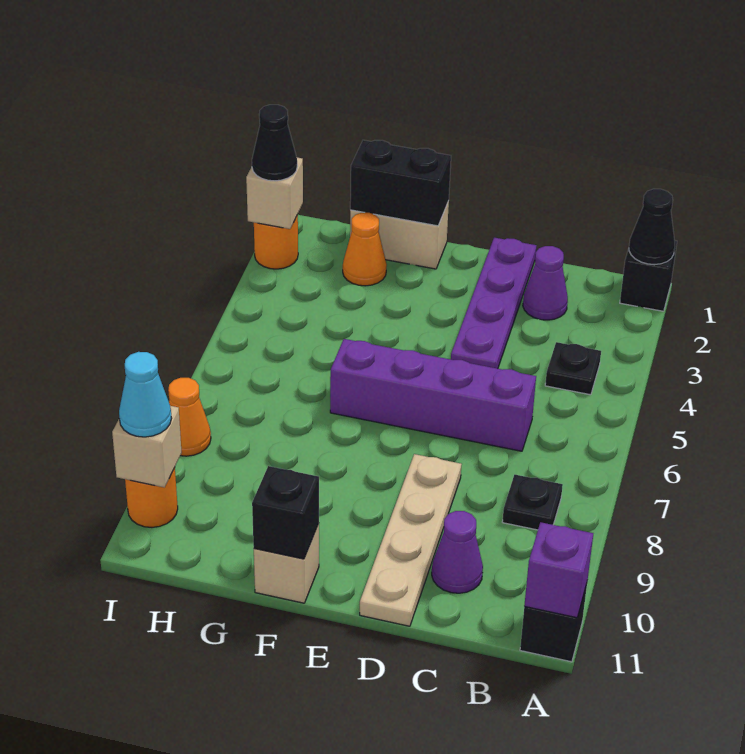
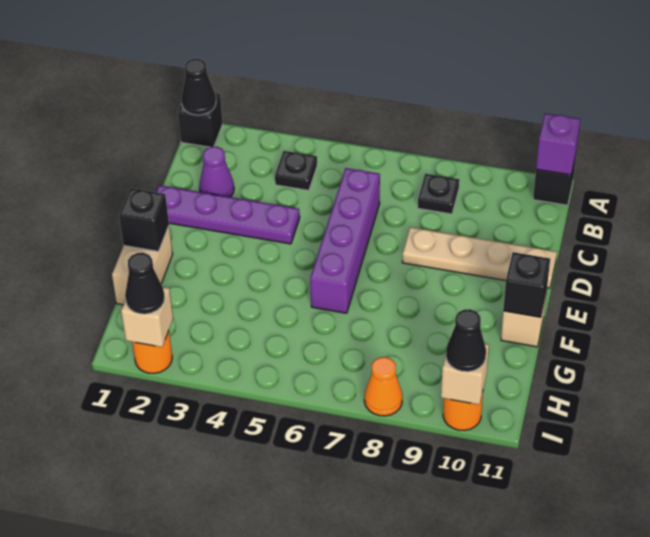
purple cone C10 level 1 -> none
black brick F1:G1 level 2 -> black brick F1 level 2
orange cone G2 level 1 -> none
cyan cone I10 level 3 -> black cone I10 level 3

